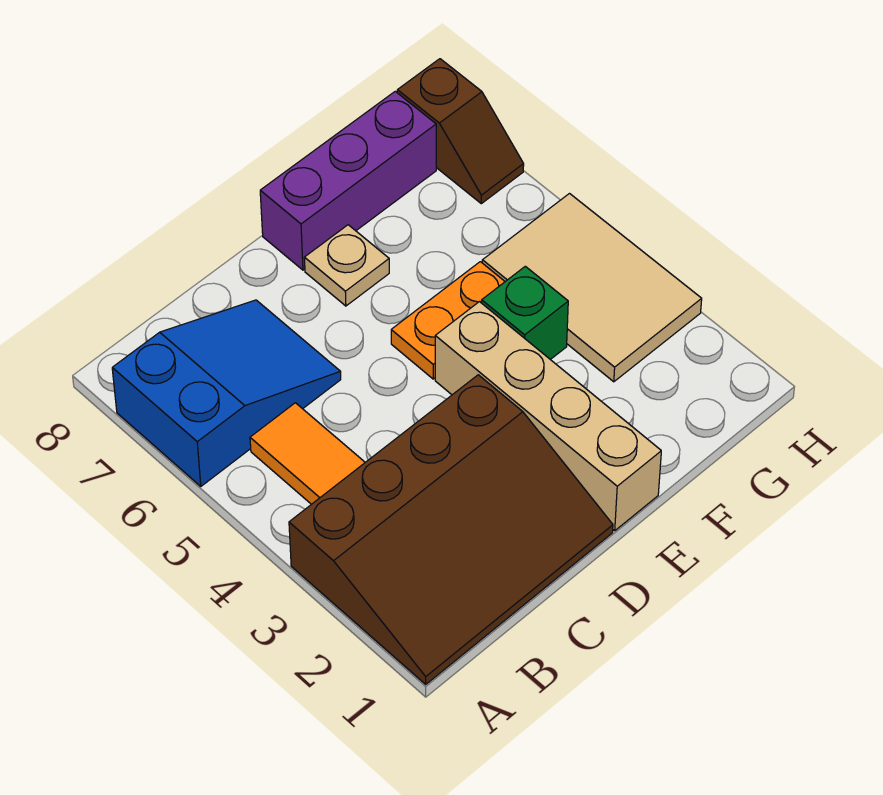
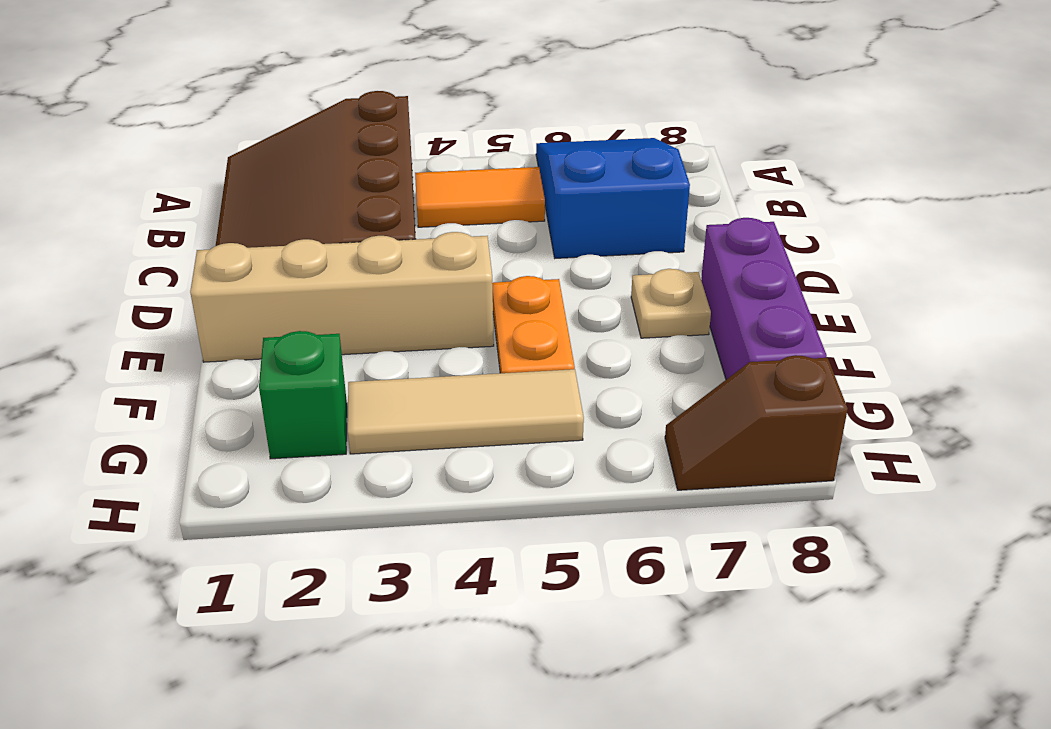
blue slope A6:C7 level 1 top A -> blue slope A6:C7 level 1 top C
green brick F4 level 1 -> green brick G2 level 1
tan tile G3:H5 level 1 -> tan tile G3:G5 level 1

